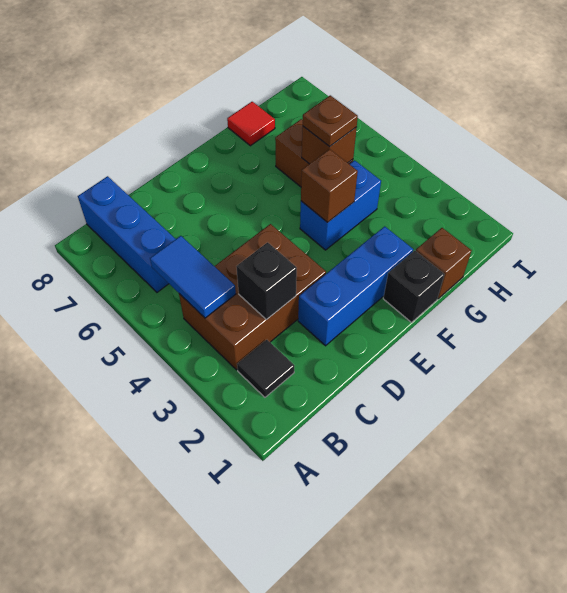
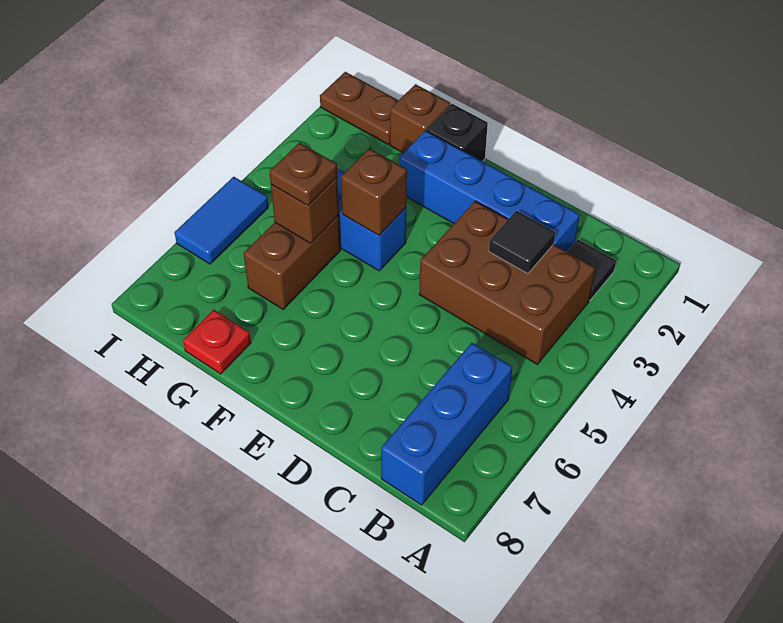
blue tile B4:B5 level 2 -> blue tile I5:I6 level 1
black brick C3 level 2 -> black tile C3 level 2
blue brick D2:F2 level 1 -> blue brick C2:F2 level 1
red tile G8 level 1 -> red plate G8 level 1
none -> brown plate H1:I1 level 1

